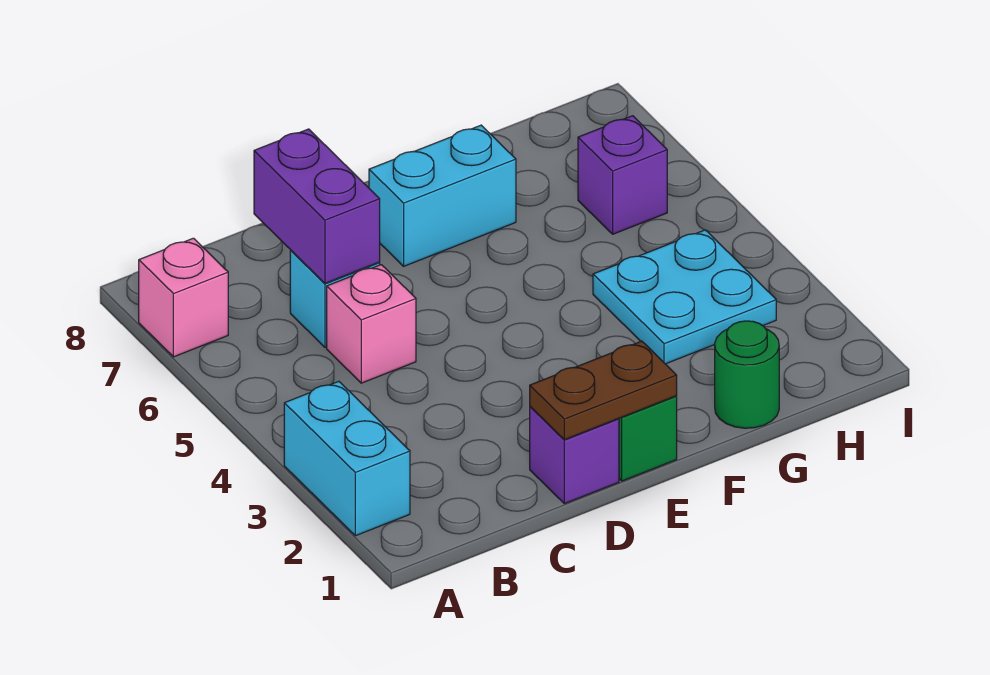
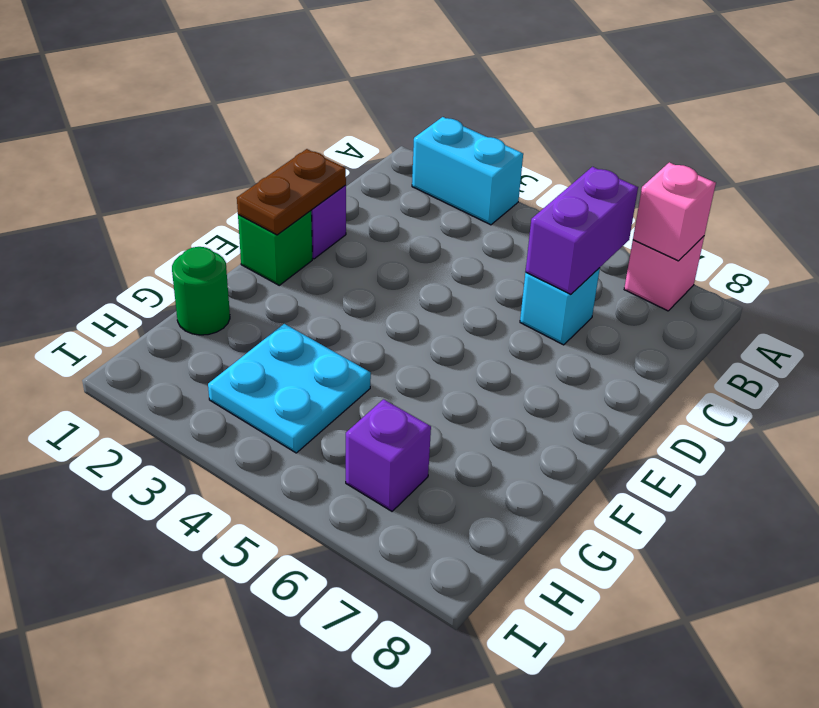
pink brick C5 level 1 -> pink brick A7 level 2
purple brick C6:C7 level 2 -> purple brick B6:C6 level 2
cyan brick E7:F7 level 1 -> none

